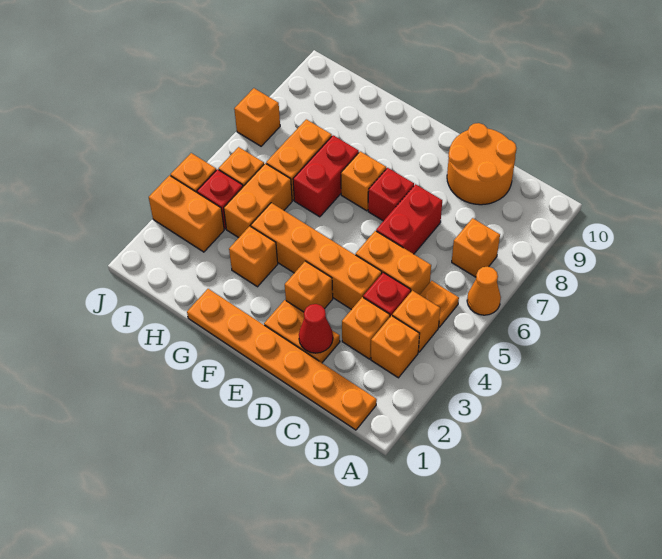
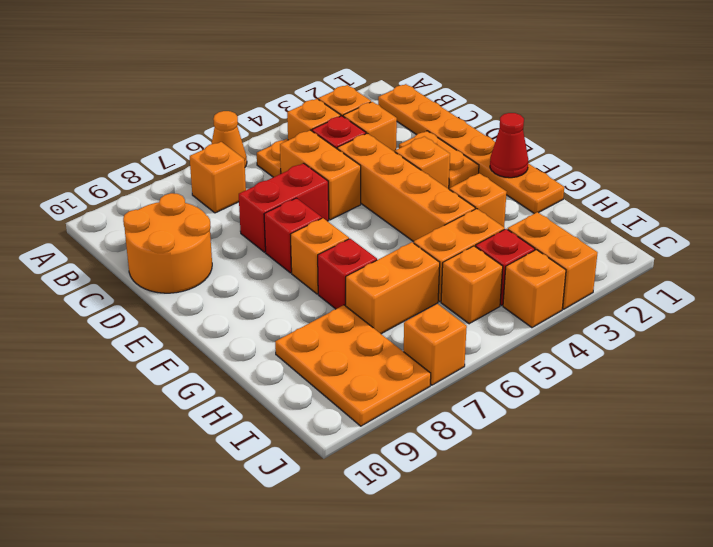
red cone D2 level 2 -> red cone F1 level 2
red brick G6:G7 level 1 -> red brick G7 level 1
none -> orange plate H8:J9 level 1

